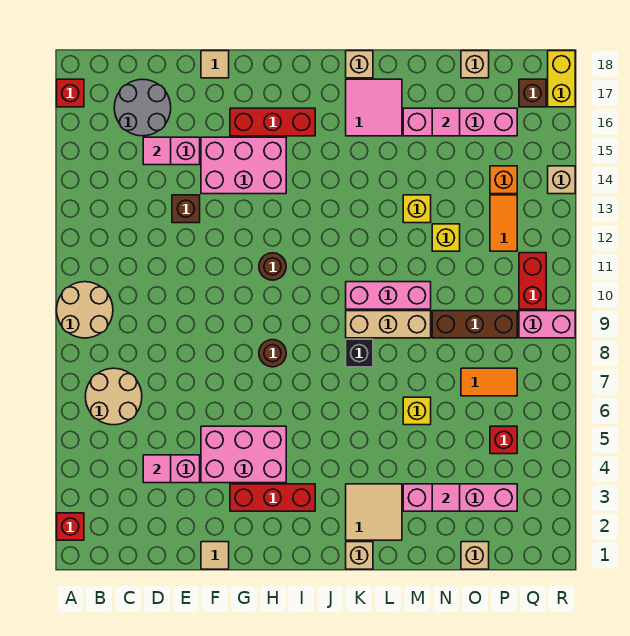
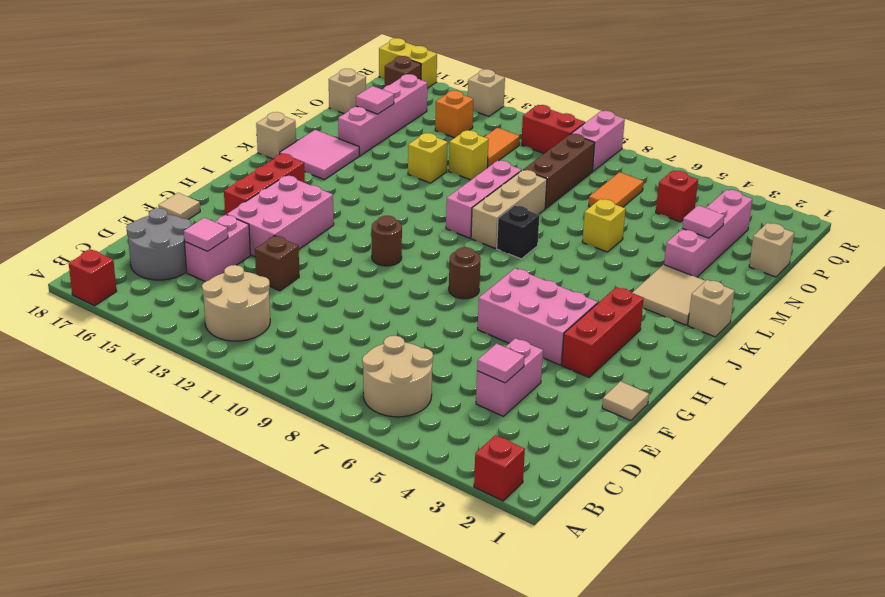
tan round brick A9:B10 level 1 -> tan round brick B12:C13 level 1
pink brick F4:H5 level 1 -> pink brick G4:H6 level 1
orange tile P12:P13 level 1 -> orange tile O12:P12 level 1

